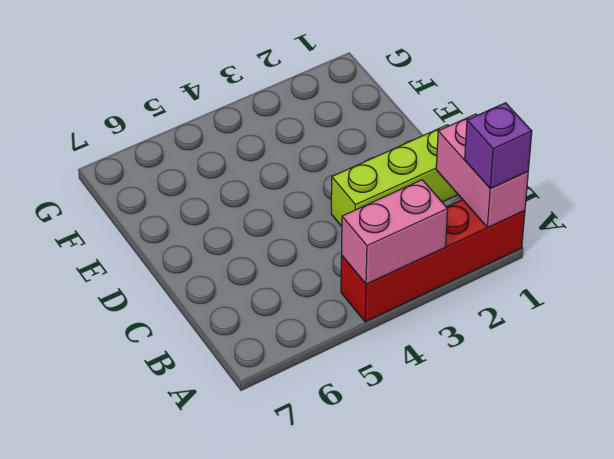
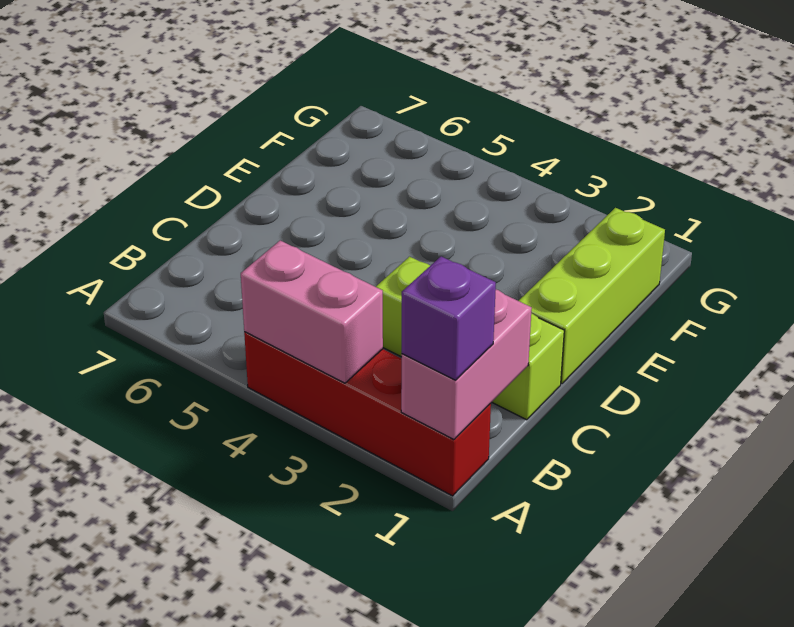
none -> lime brick D1:F1 level 1

